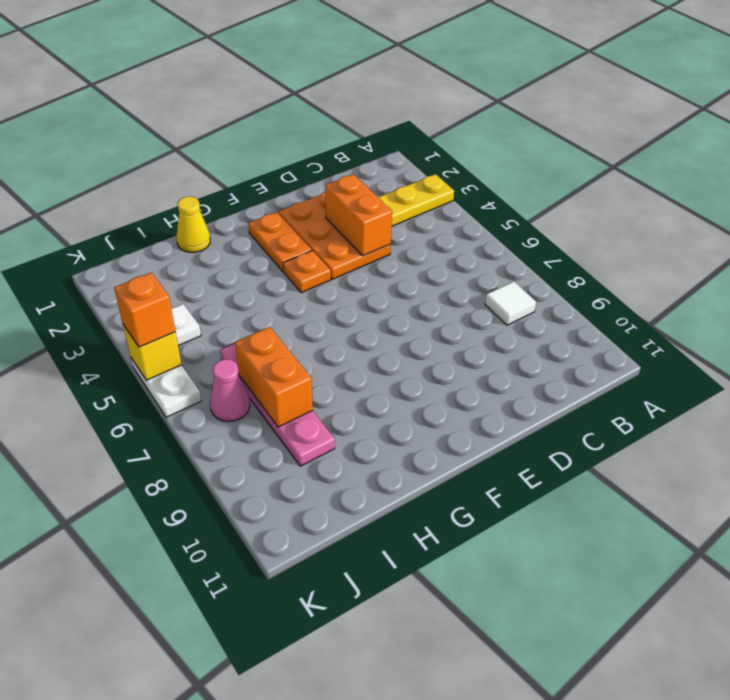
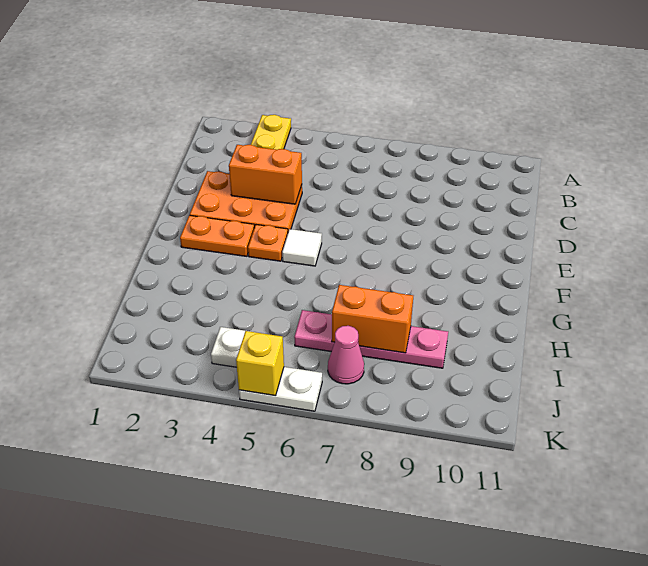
white tile B8 level 1 -> white tile F5 level 1
yellow cone H1 level 1 -> none
orange brick K5 level 3 -> none

